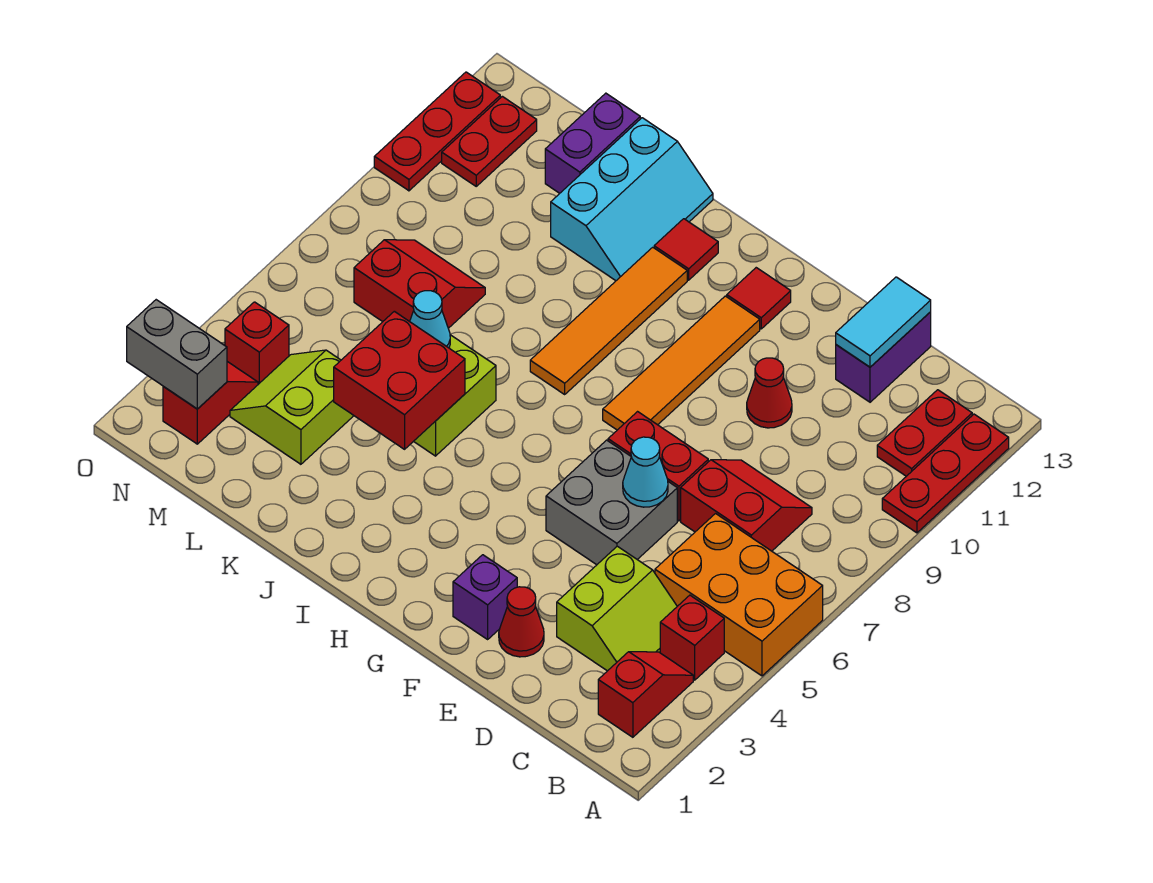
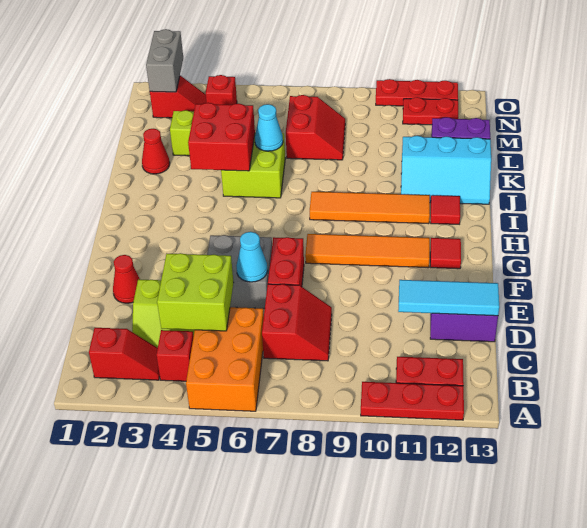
none -> lime brick C4:D5 level 2
cyan tile D12:D13 level 2 -> cyan tile D11:D13 level 2
red cone E10 level 1 -> red cone K2 level 1
purple brick F2 level 1 -> none

